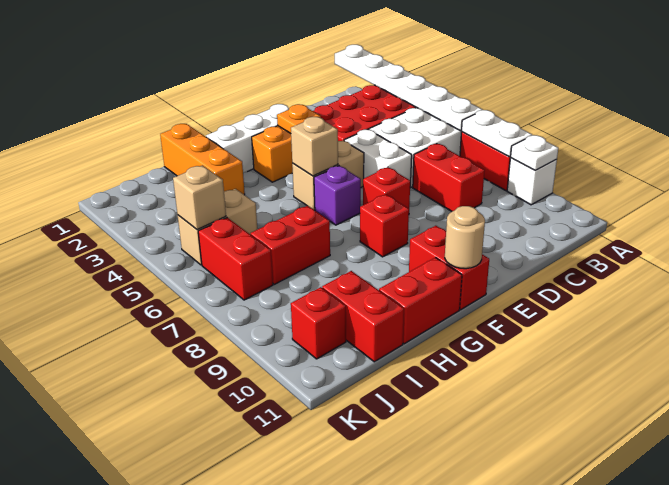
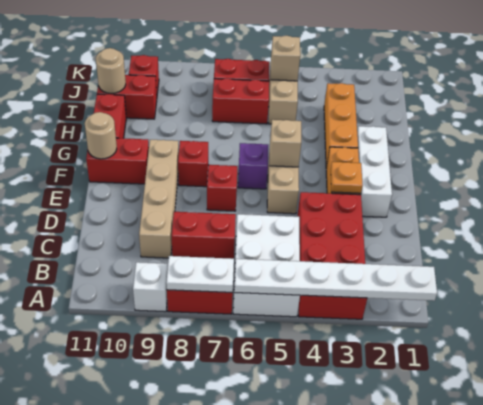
white plate A9 level 2 -> none
none -> tan brick C9:F9 level 1
white brick D5:D6 level 1 -> none
orange brick H1:H3 level 1 -> orange brick G3:I3 level 1
red brick H7:I7 level 1 -> red brick I6:I7 level 1
none -> tan round brick I11 level 2

